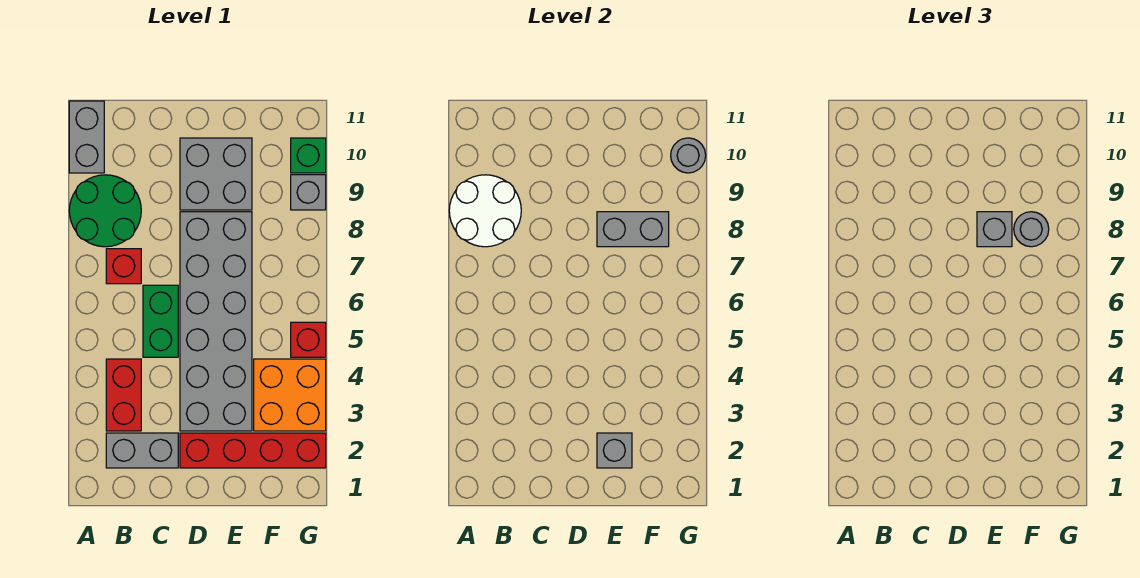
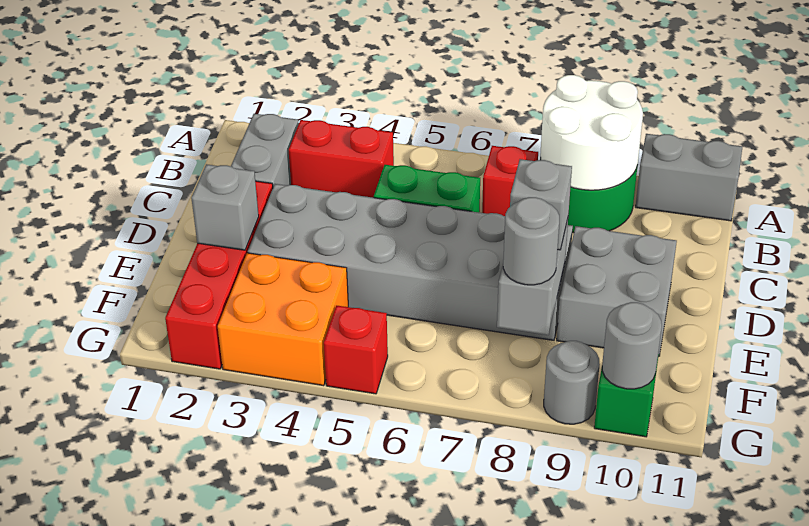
grey brick G9 level 1 -> grey round brick G9 level 1

